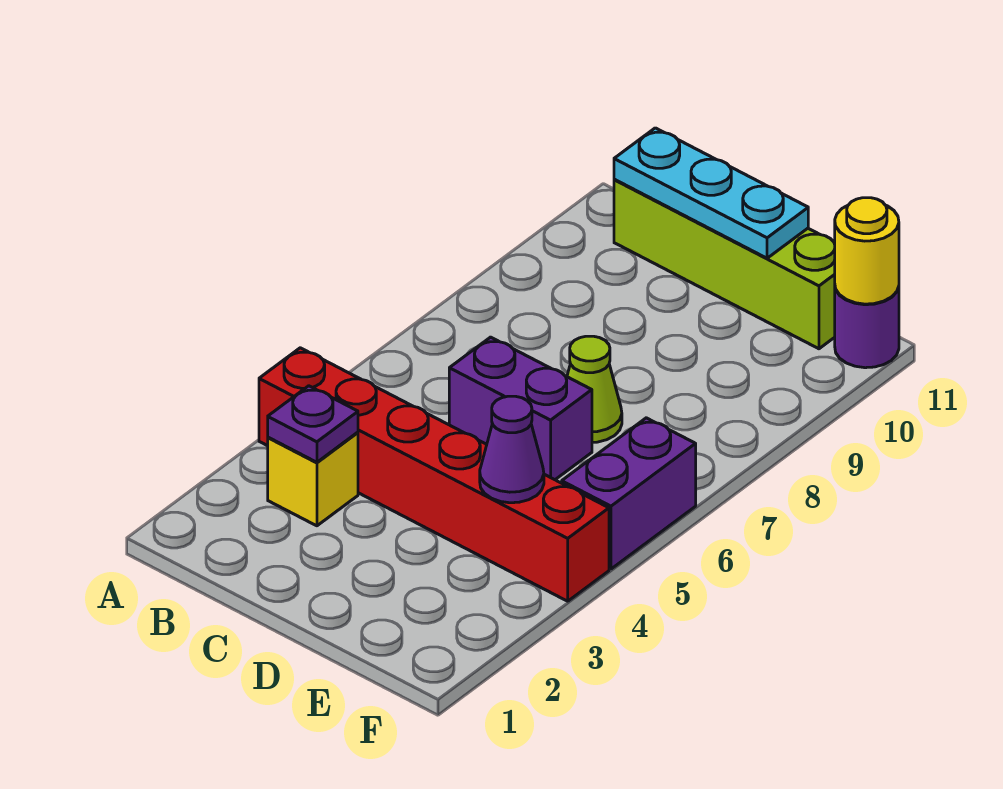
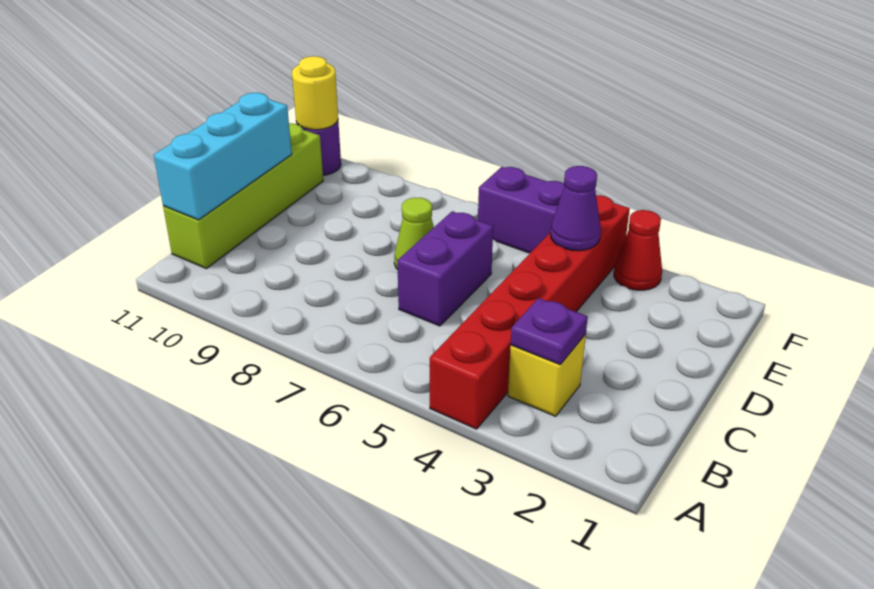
cyan plate B11:D11 level 2 -> cyan brick B11:D11 level 2
none -> red cone F3 level 1

